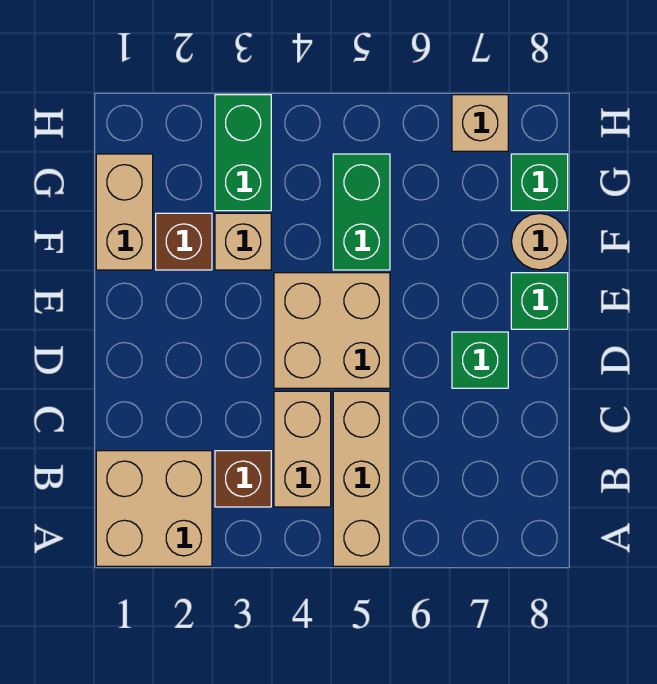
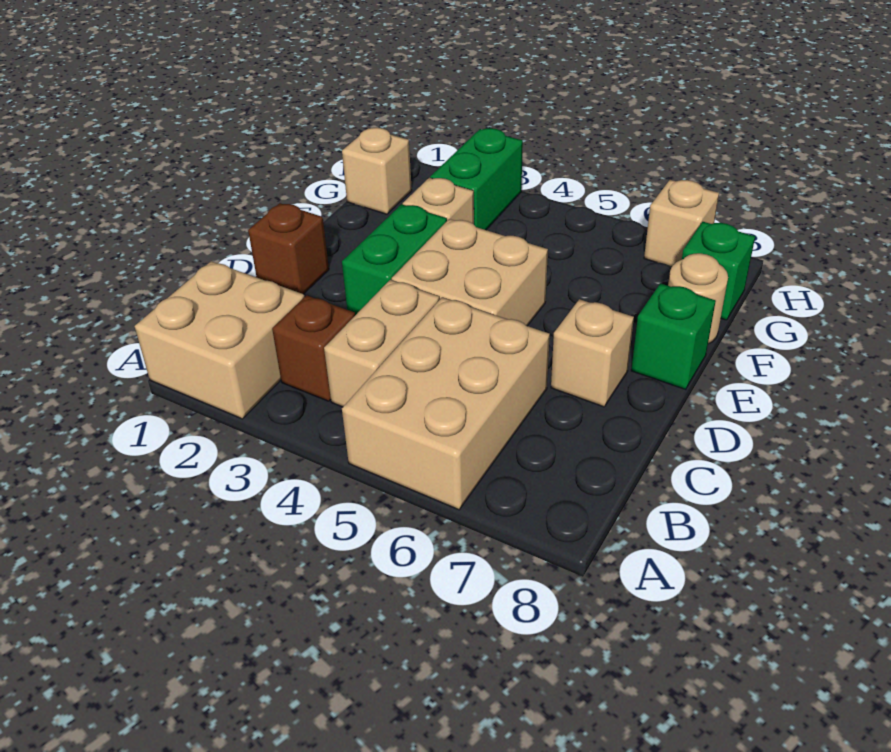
tan brick A5:C5 level 1 -> tan brick A5:C6 level 1
green brick D7 level 1 -> tan brick D7 level 1
tan brick F1:G1 level 1 -> tan brick G1 level 1
brown brick F2 level 1 -> brown brick D1 level 1
green brick F5:G5 level 1 -> green brick D3:E3 level 1

